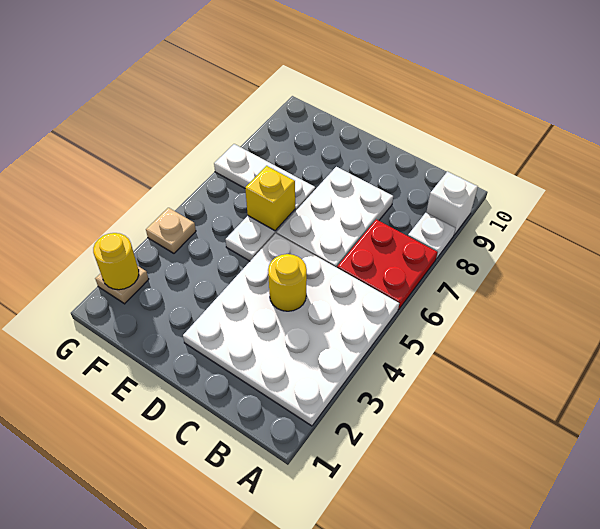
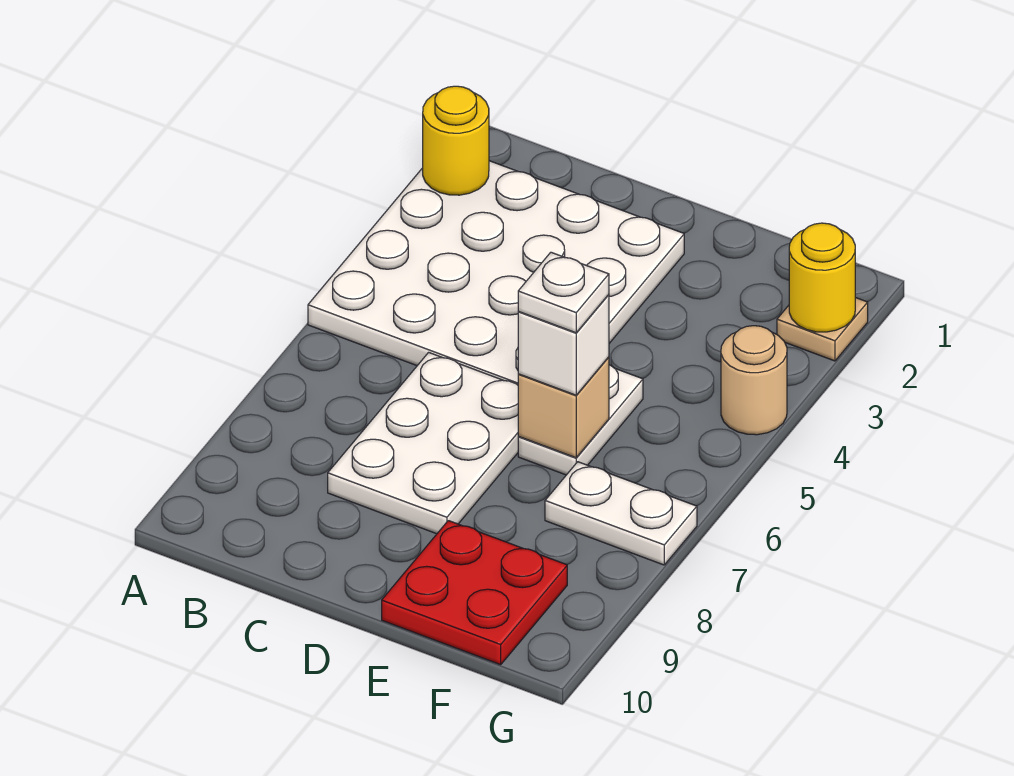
red plate A6:B7 level 1 -> red plate E9:F10 level 1
white plate A8 level 1 -> white plate E6 level 4
white brick A9 level 1 -> white brick E6 level 3
yellow round brick C4 level 2 -> yellow round brick A2 level 2
yellow brick E6 level 2 -> tan brick E6 level 2
white plate E7:G7 level 1 -> white plate F7:G7 level 1
tan plate G4 level 1 -> tan round brick G4 level 1

